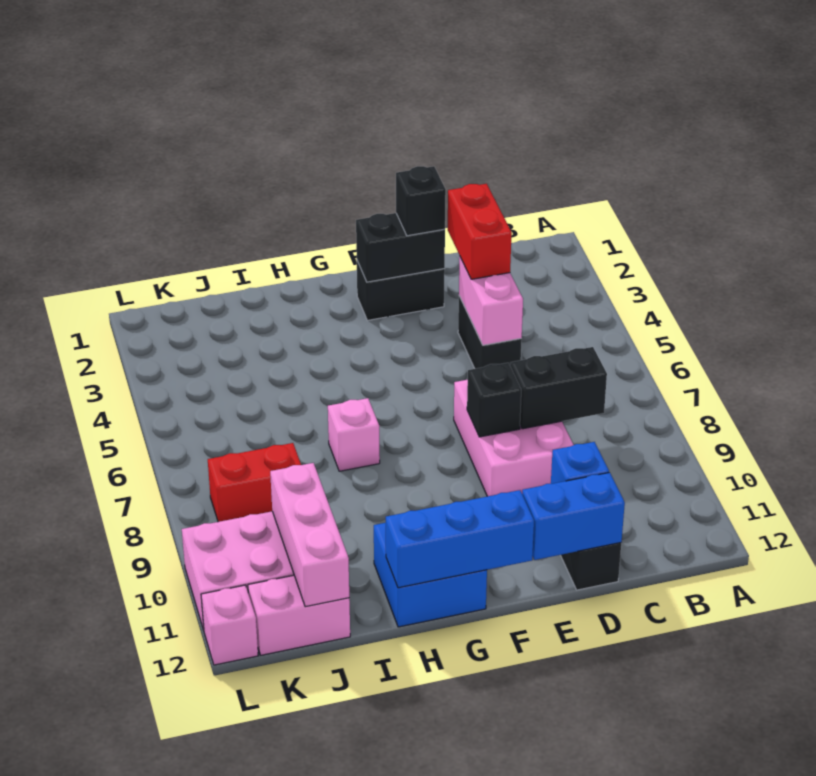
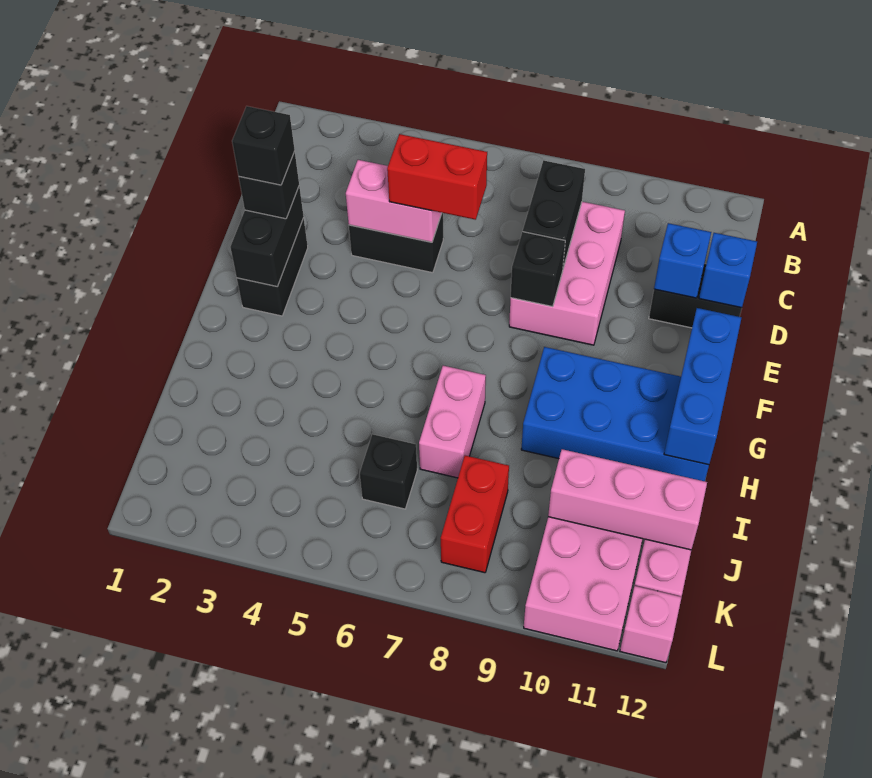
red brick D3:D4 level 3 -> red brick D5:D6 level 3
pink brick D7:E9 level 1 -> pink brick C8:E9 level 1
blue brick D12:E12 level 2 -> blue brick D12 level 2
none -> black brick E2 level 4
blue brick G11:H12 level 1 -> blue brick G9:H12 level 1
pink brick H7 level 1 -> pink brick H7:I7 level 1
none -> black brick J6 level 1

